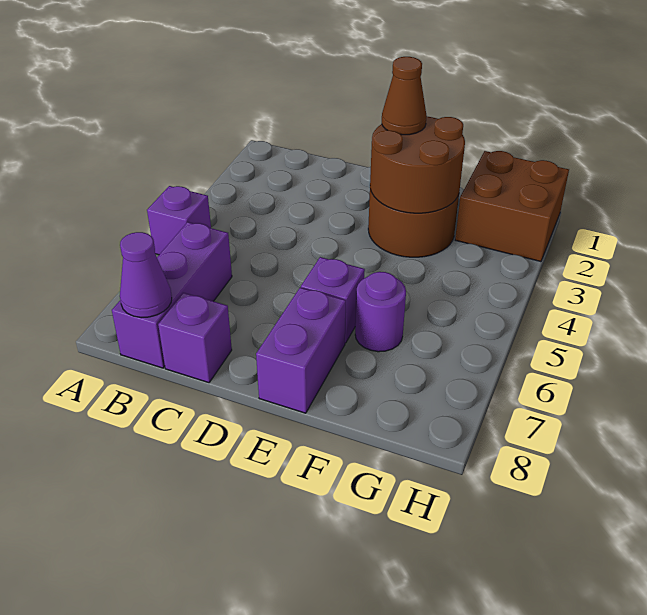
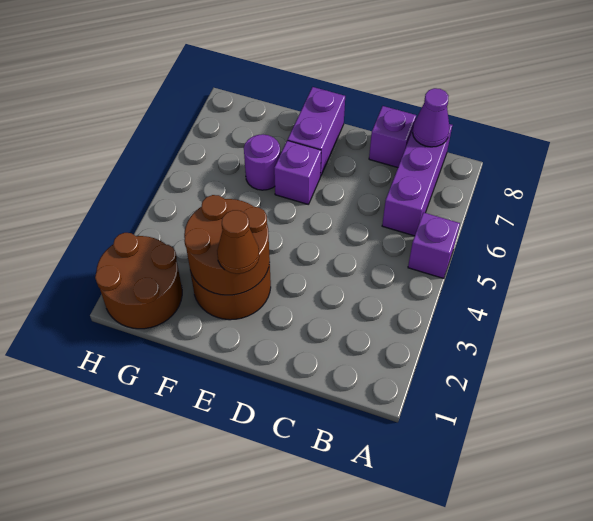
brown brick G1:H2 level 1 -> brown round brick G1:H2 level 1

